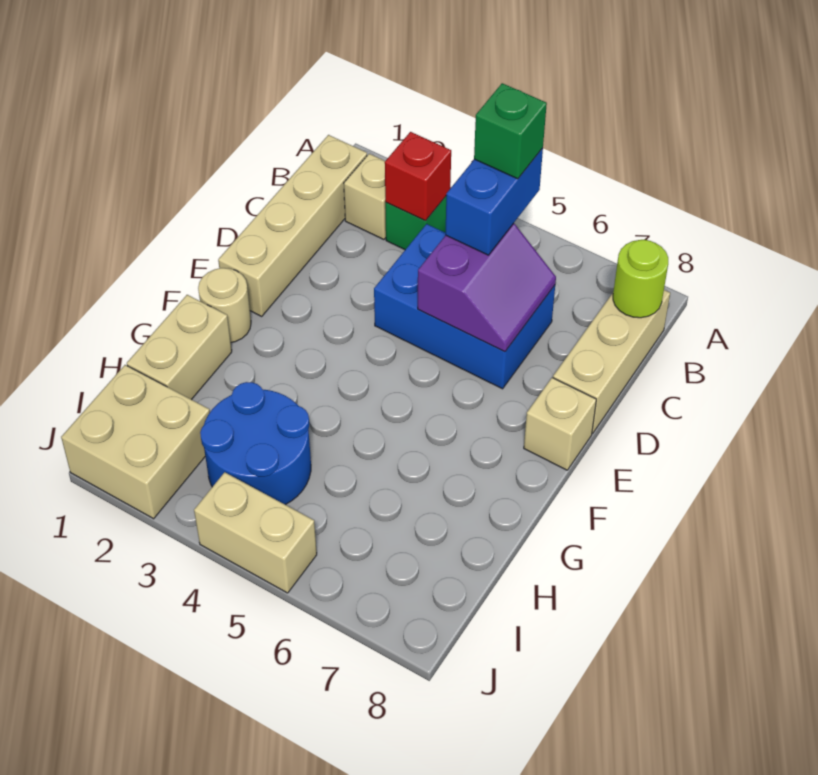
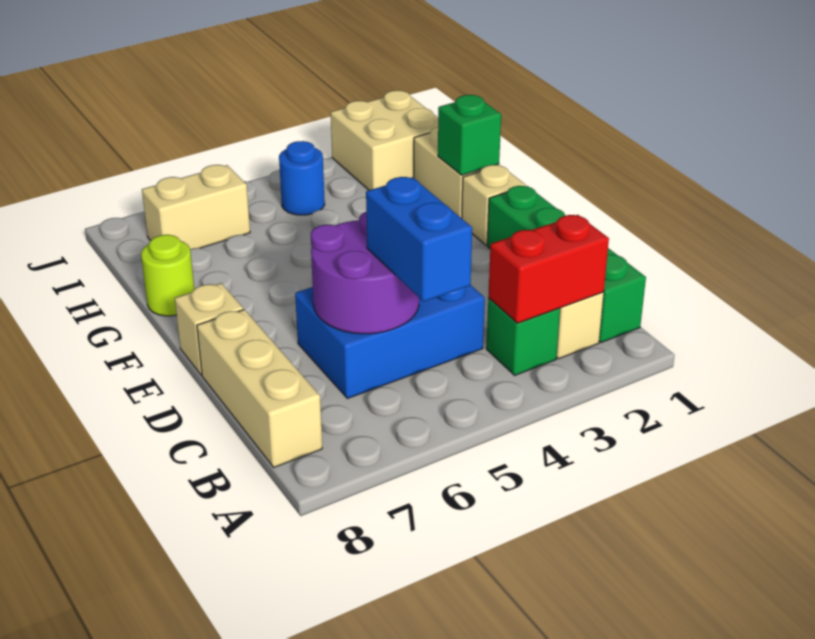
tan brick B1:E1 level 1 -> green brick B1:E1 level 1
red brick B3 level 2 -> red brick B2:B3 level 2
green brick B5 level 4 -> green brick G1 level 2
lime round brick B8 level 2 -> lime round brick G8 level 1
purple slope C5:D6 level 2 top 5 -> purple round brick C5:D6 level 2
tan round brick F1 level 1 -> tan brick F1 level 1
blue round brick H3:I4 level 1 -> blue round brick I4 level 1
tan brick J4:J5 level 1 -> tan brick I6:I7 level 1

